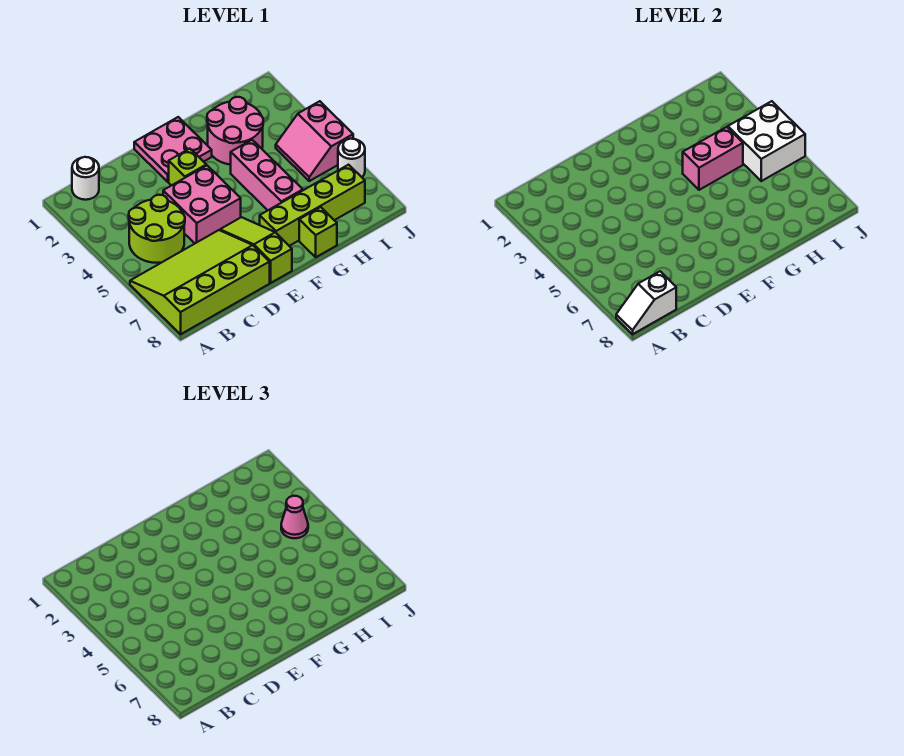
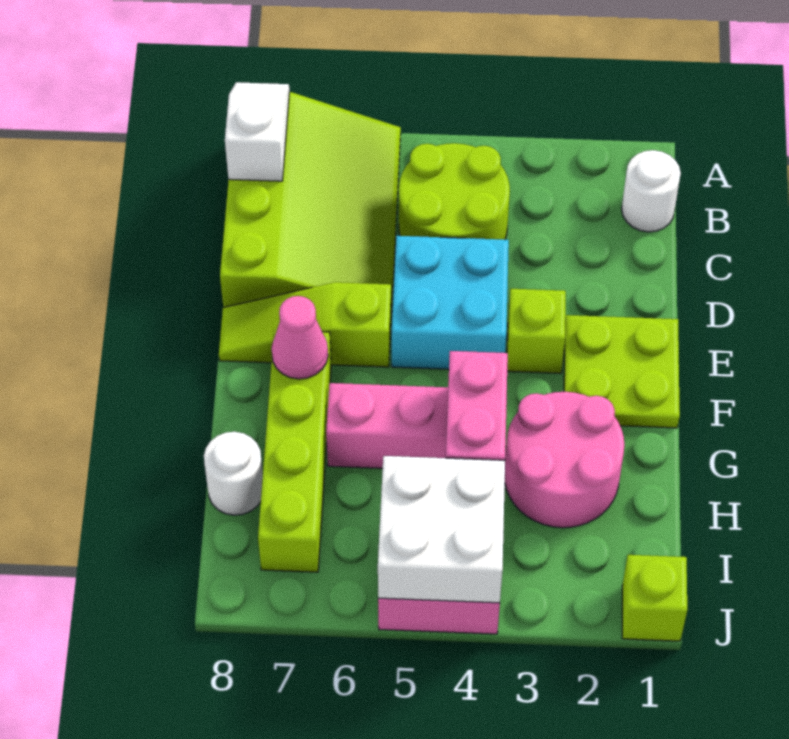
pink brick D4:E5 level 1 -> cyan brick D4:E5 level 1
pink plate E1:F2 level 1 -> lime plate E1:F2 level 1
lime slope E6:E8 level 1 top 8 -> lime slope E6:E8 level 1 top 6
lime brick G8 level 1 -> lime brick J1 level 1
pink cone I4 level 3 -> pink cone F7 level 2
white round brick J6 level 1 -> white round brick H8 level 1

